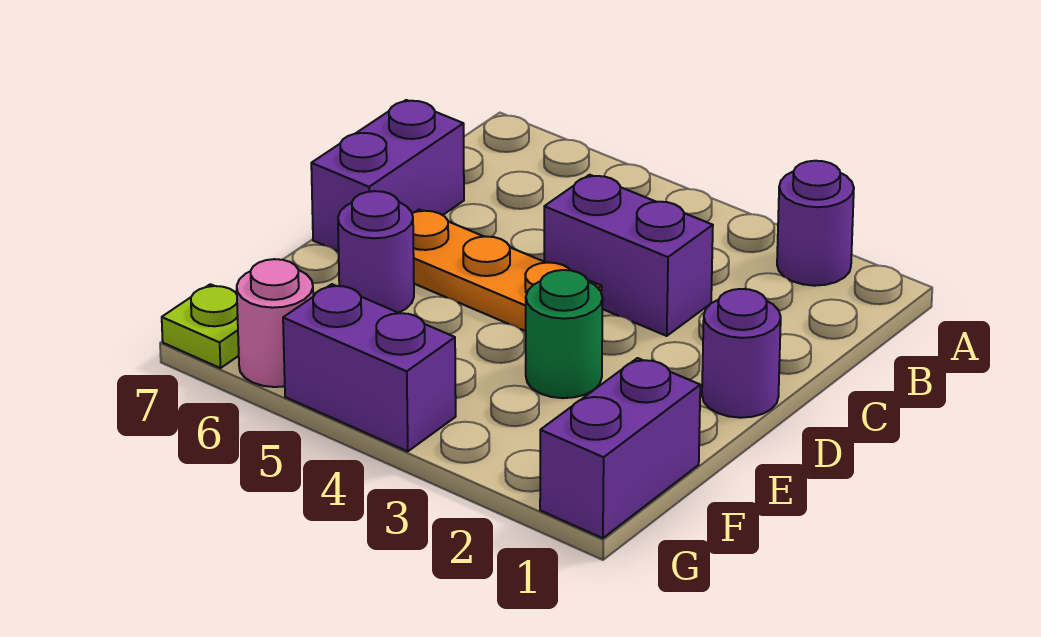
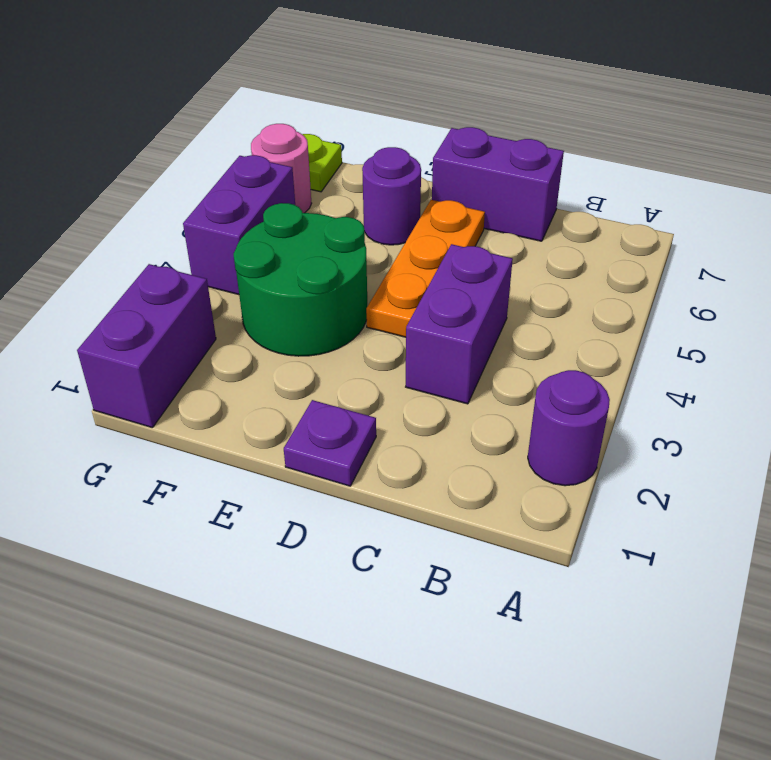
purple round brick D1 level 1 -> purple plate D1 level 1
green round brick E3 level 1 -> green round brick E3:F4 level 1
purple brick F1:G1 level 1 -> purple brick G1:G2 level 1

